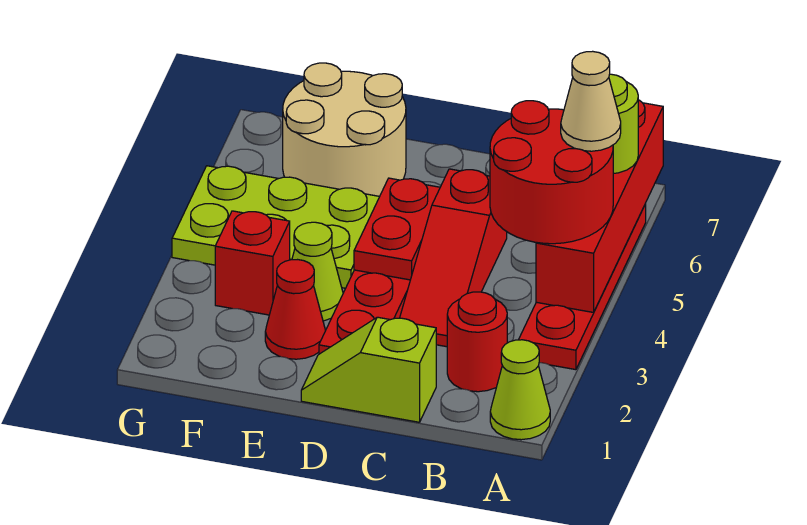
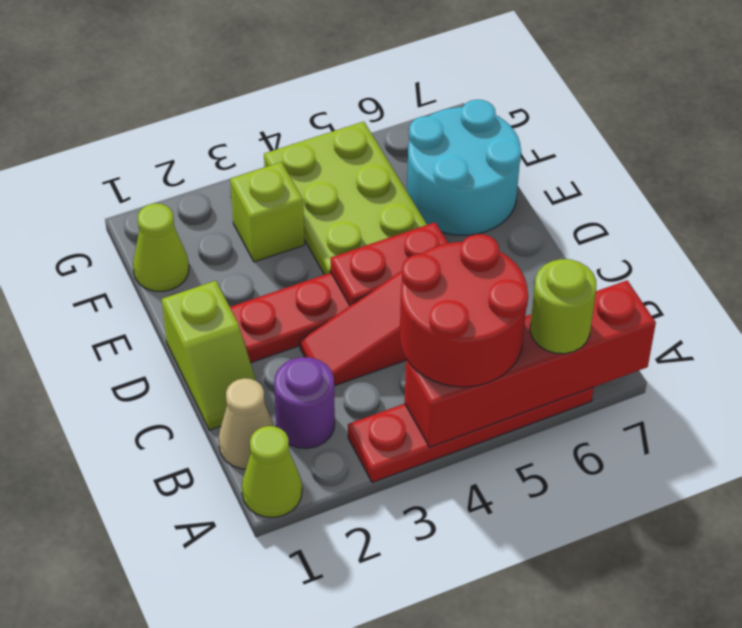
tan cone A5 level 4 -> tan cone B1 level 1
red round brick B2 level 1 -> purple round brick B2 level 1
lime slope C1:D1 level 1 top C -> lime slope C1:D1 level 1 top D
red cone E2 level 1 -> none
lime cone E3 level 1 -> lime cone F1 level 1
tan round brick E6:F7 level 1 -> cyan round brick E6:F7 level 1
red brick F3 level 1 -> lime brick F3 level 1

